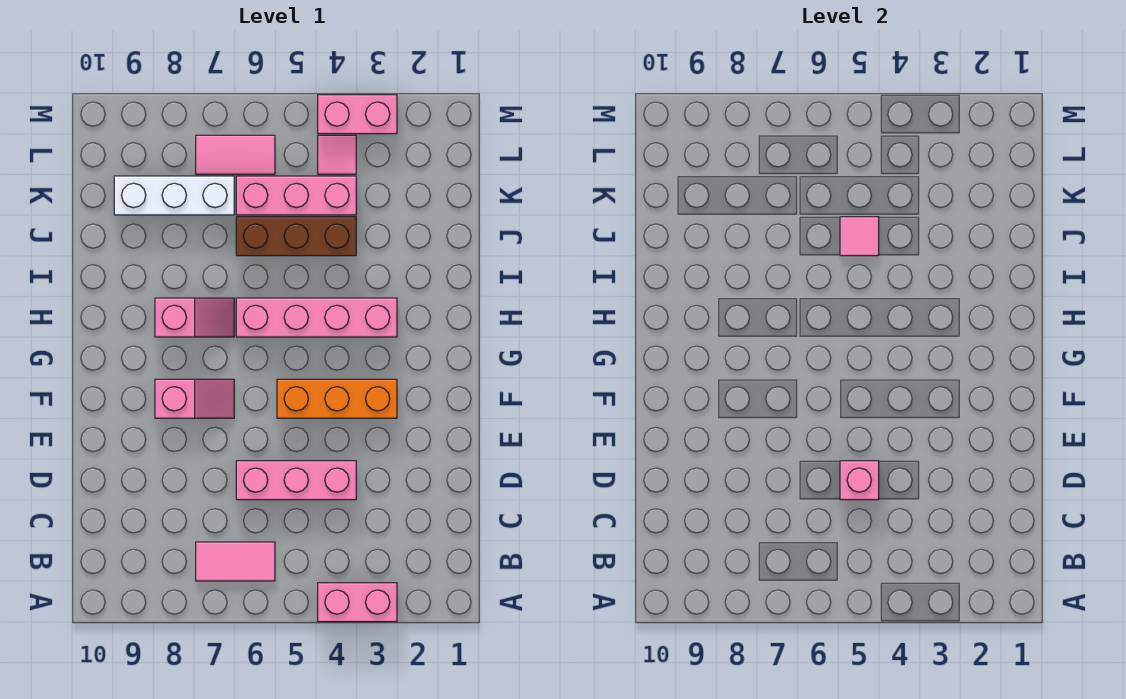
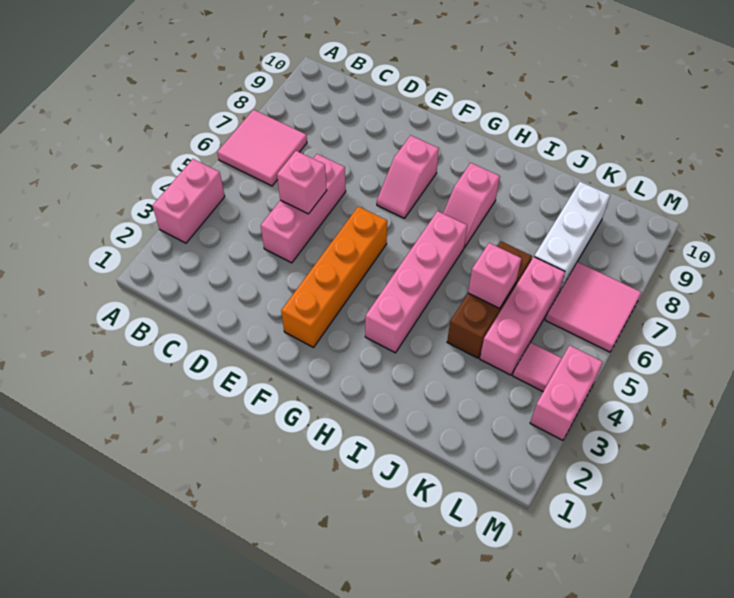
pink tile B6:B7 level 1 -> pink tile A6:B7 level 1
orange brick F3:F5 level 1 -> orange brick F2:F5 level 1
pink tile J5 level 2 -> pink brick J5 level 2
pink tile L6:L7 level 1 -> pink tile L6:M7 level 1

